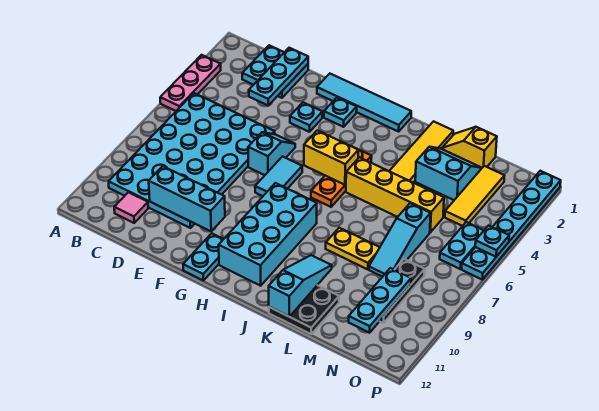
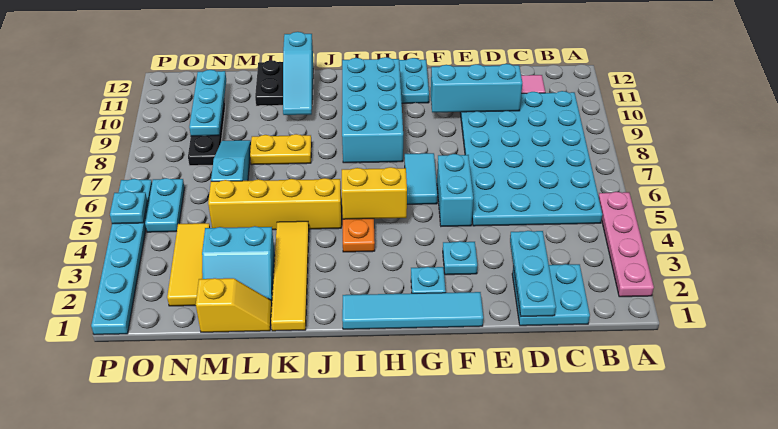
pink plate A3:A5 level 1 -> pink plate A2:A5 level 1
cyan slope F5:F6 level 1 top 6 -> cyan brick F5:F6 level 1

